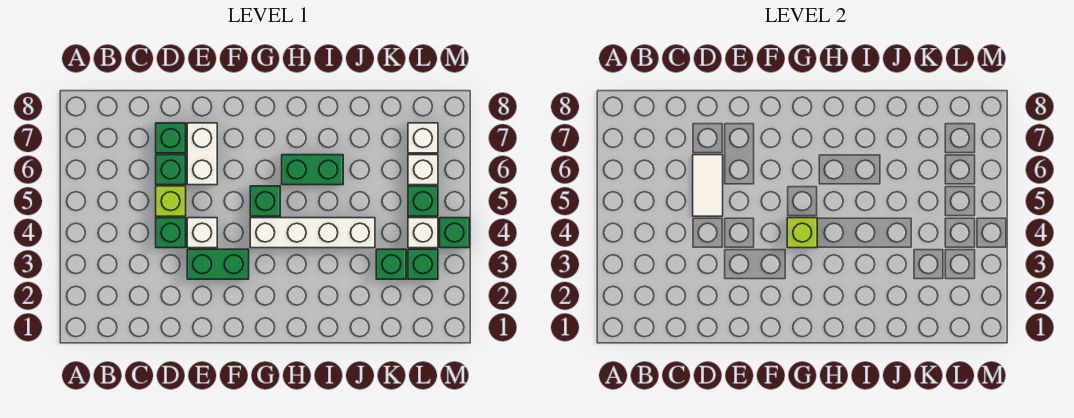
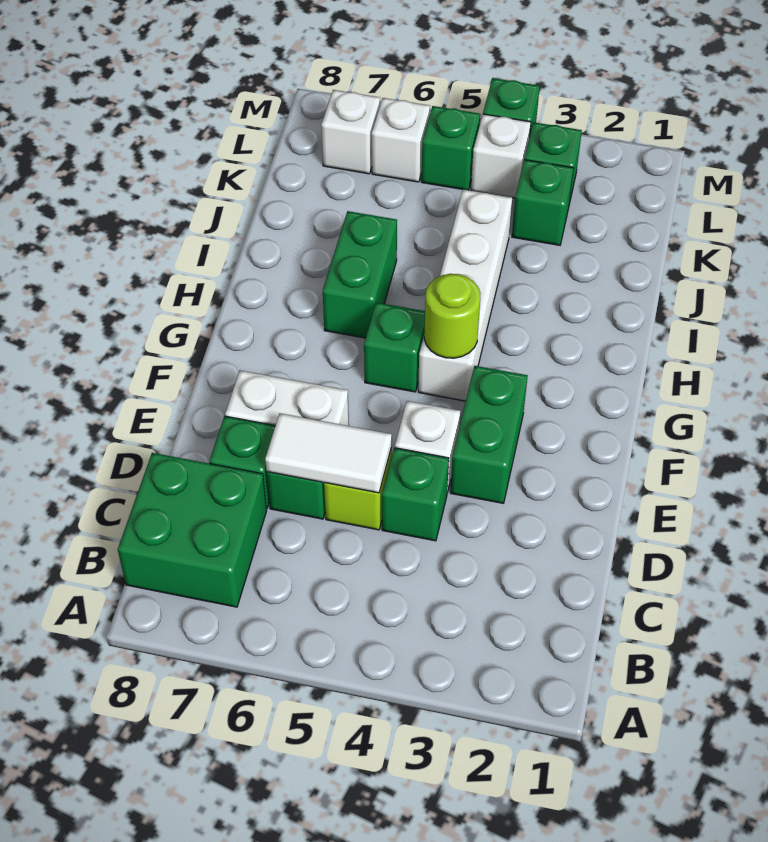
none -> green brick B7:C8 level 1
lime brick G4 level 2 -> lime round brick G4 level 2

